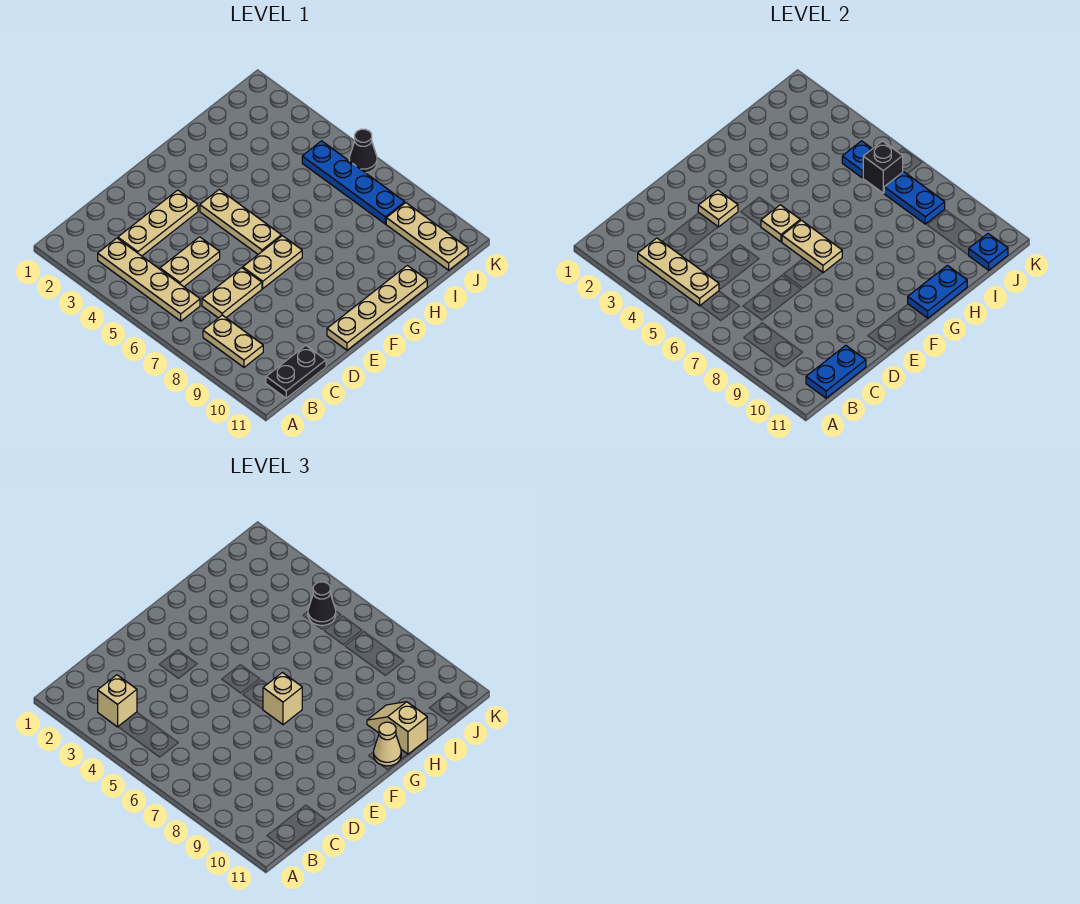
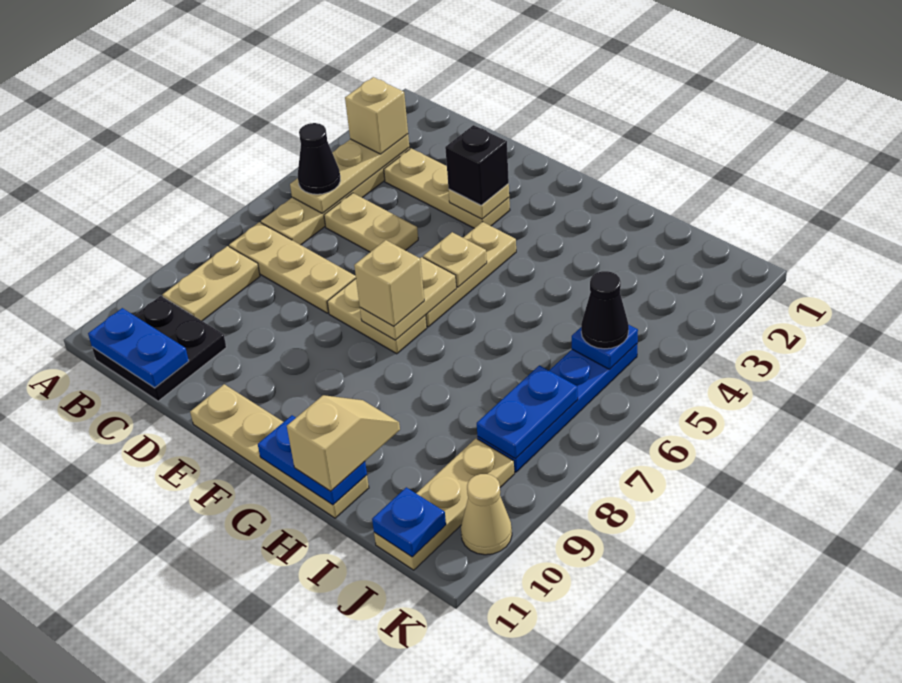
black plate B11:C11 level 1 -> black plate B10:C11 level 1
tan plate C7:D7 level 1 -> tan plate B7:D7 level 1
tan cone G11 level 3 -> tan cone K10 level 1
black brick J6 level 2 -> black brick E3 level 3
black cone K6 level 1 -> black cone B5 level 3

